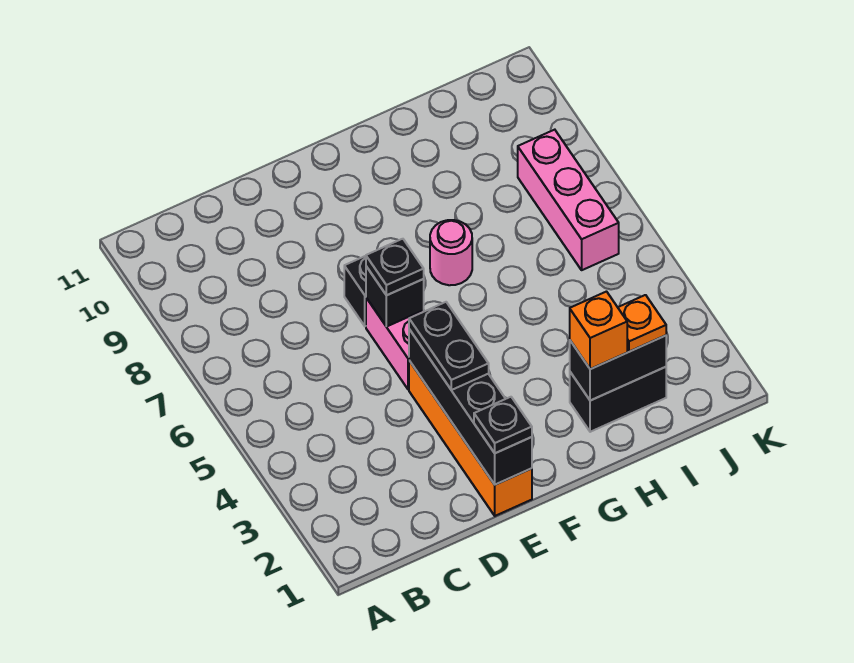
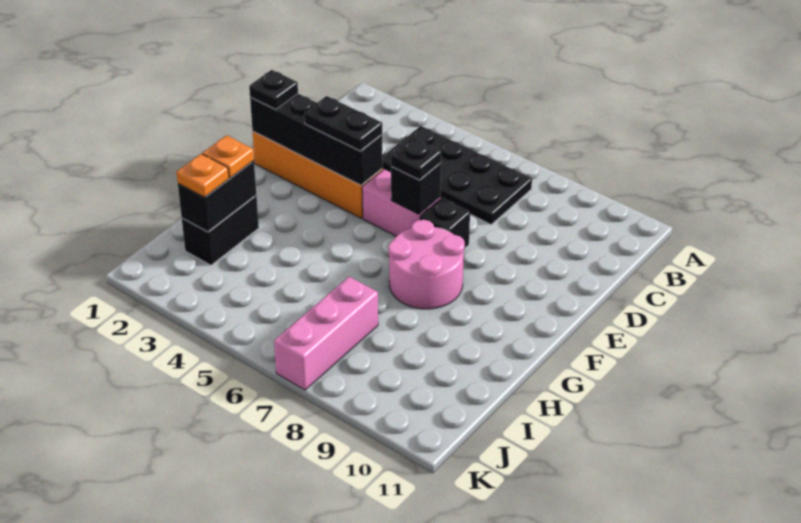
none -> black plate B4:C7 level 1
pink round brick G7 level 1 -> pink round brick F7:G8 level 1
orange brick H2 level 3 -> orange plate H2 level 3
pink brick J6:J8 level 1 -> pink brick I7:K7 level 1

